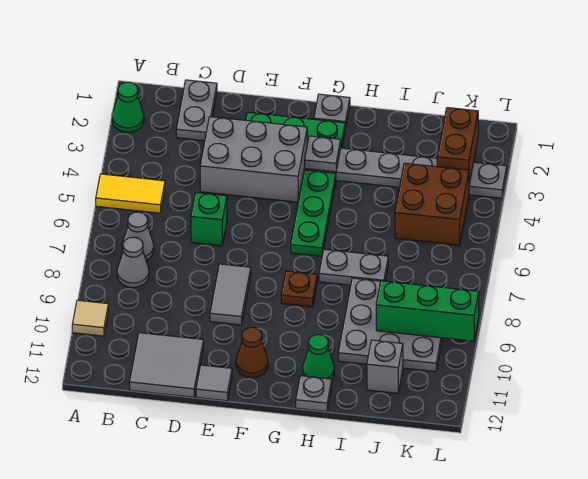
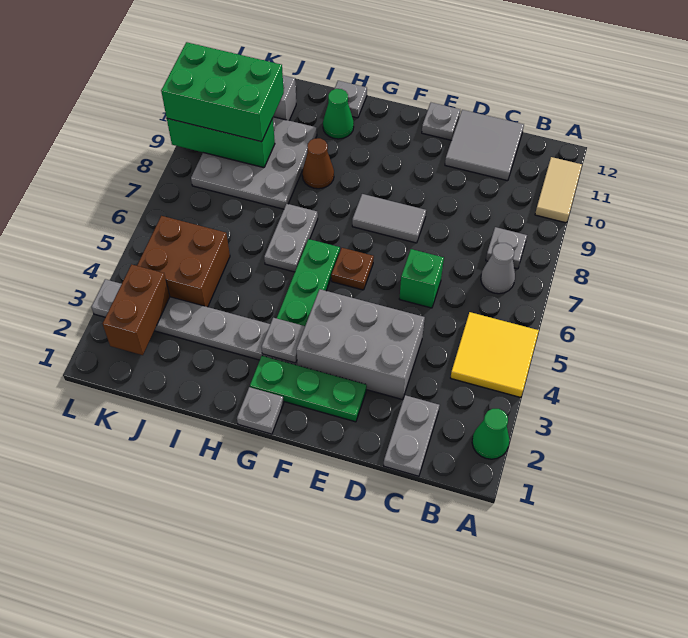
yellow tile A5:B5 level 1 -> yellow tile A4:B5 level 1
tan tile A10 level 1 -> tan tile A10:A11 level 1
grey cone B8 level 1 -> grey plate B8 level 1
grey tile E8:E9 level 1 -> grey tile E8:F8 level 1
grey tile E12 level 1 -> grey plate E12 level 1
brown cone F11 level 1 -> brown cone H9 level 1
brown plate G8 level 1 -> brown plate F6 level 1
grey plate H7:I7 level 1 -> grey plate H6:H7 level 1
none -> green brick J9:L10 level 3

